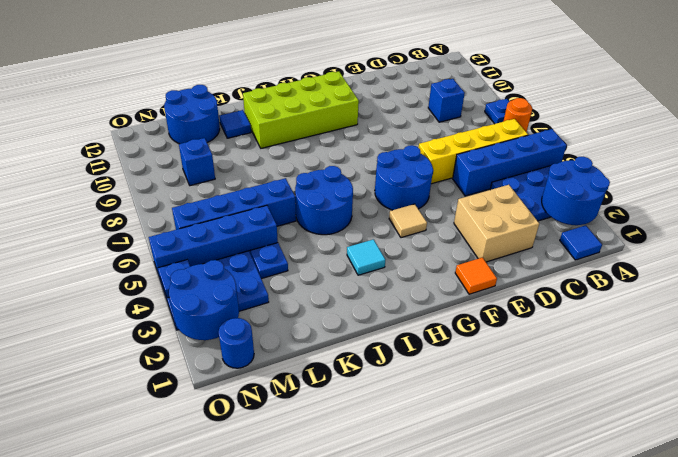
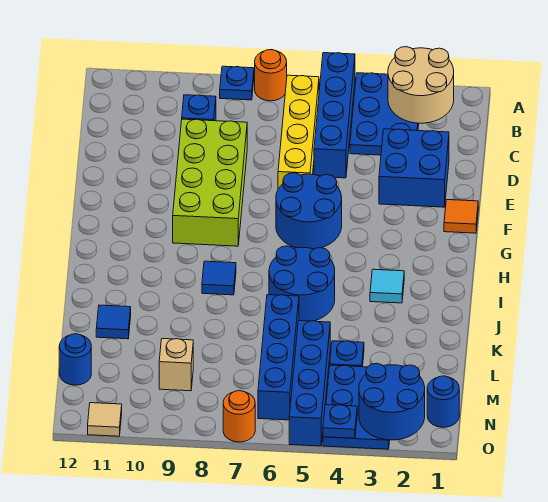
blue round brick A2:B3 level 2 -> tan round brick A2:B3 level 2
blue tile B1 level 1 -> blue tile I8 level 1
tan brick D2:E3 level 1 -> blue brick D2:E3 level 1
tan tile G4 level 1 -> tan tile O11 level 1
lime brick G10:J11 level 1 -> lime brick D8:G9 level 1
blue round brick L11:M12 level 1 -> blue round brick M12 level 1
blue brick M9 level 1 -> tan brick M9 level 1
none -> orange round brick O7 level 1

